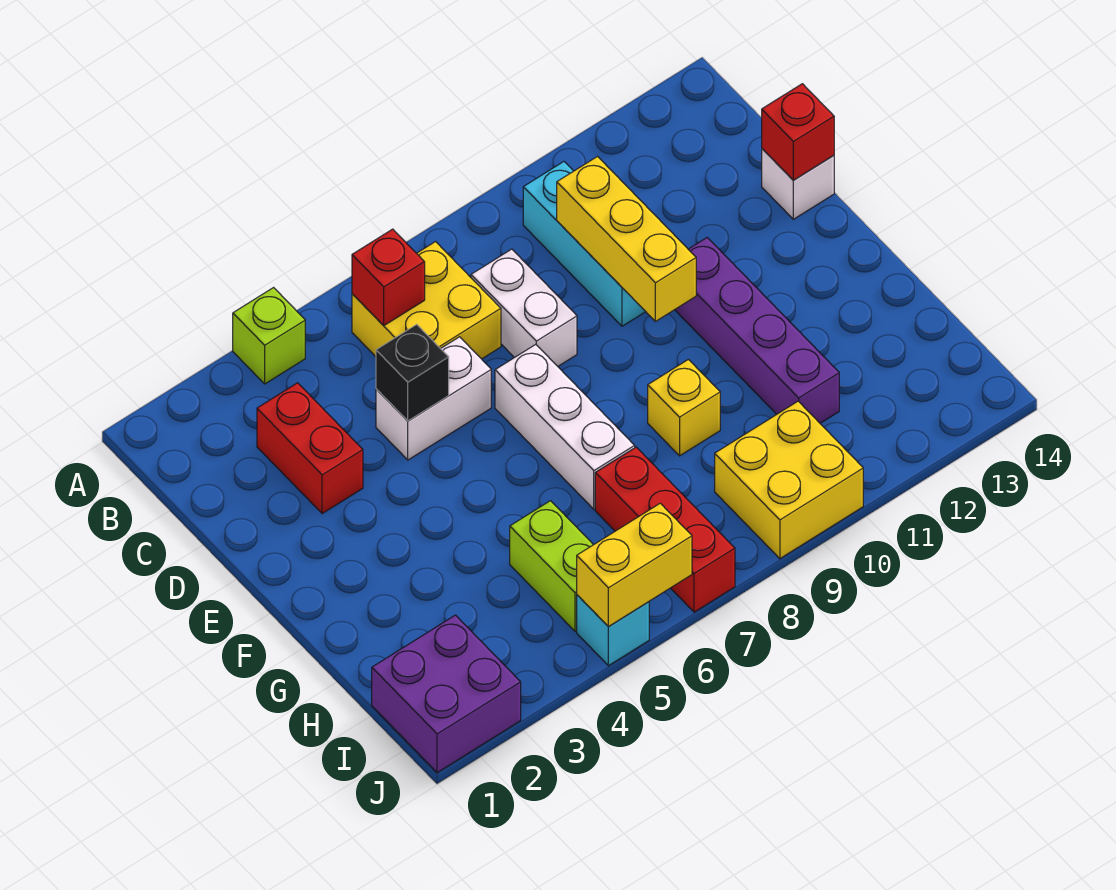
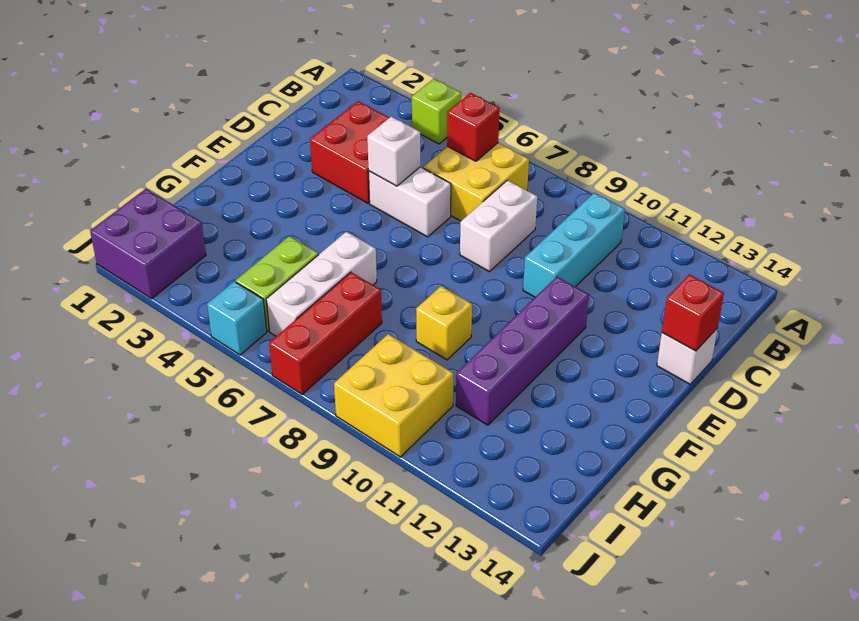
red brick C3:D3 level 1 -> red brick C3:D4 level 1
yellow brick C10:E10 level 2 -> none
black brick D5 level 2 -> white brick D5 level 2
white brick E7:G7 level 1 -> white brick G6:I6 level 1
yellow brick J5:J6 level 2 -> none

